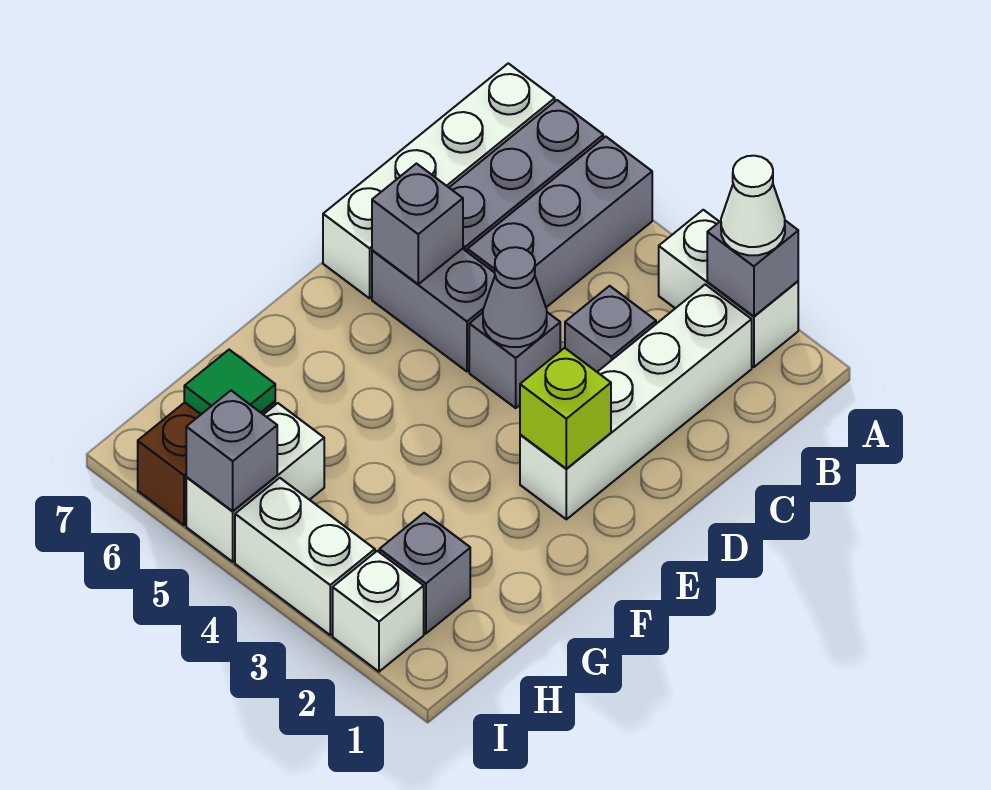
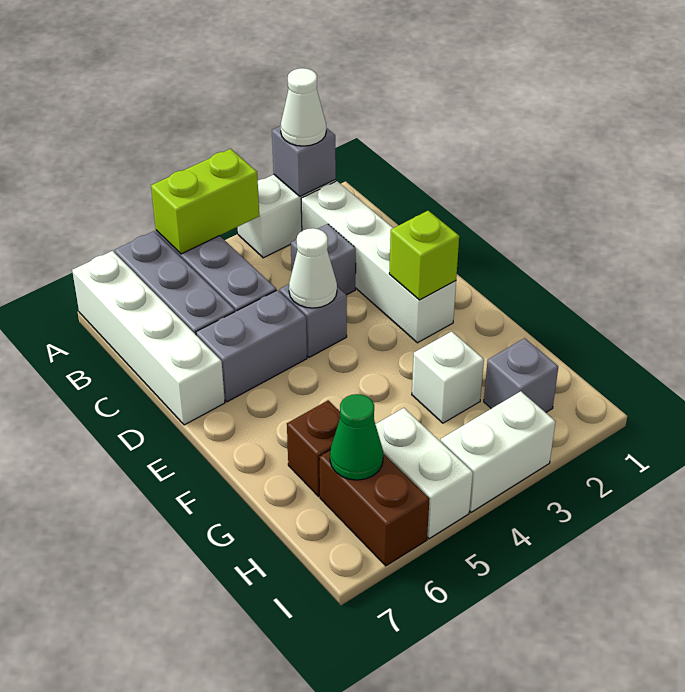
none -> lime brick A4:A5 level 2
grey cone D4 level 2 -> white cone D4 level 2
grey brick D6 level 2 -> none
none -> brown brick G6 level 1
green tile H6 level 2 -> green cone H6 level 2
white brick I2 level 1 -> white brick G3 level 1
grey brick I5 level 2 -> none

